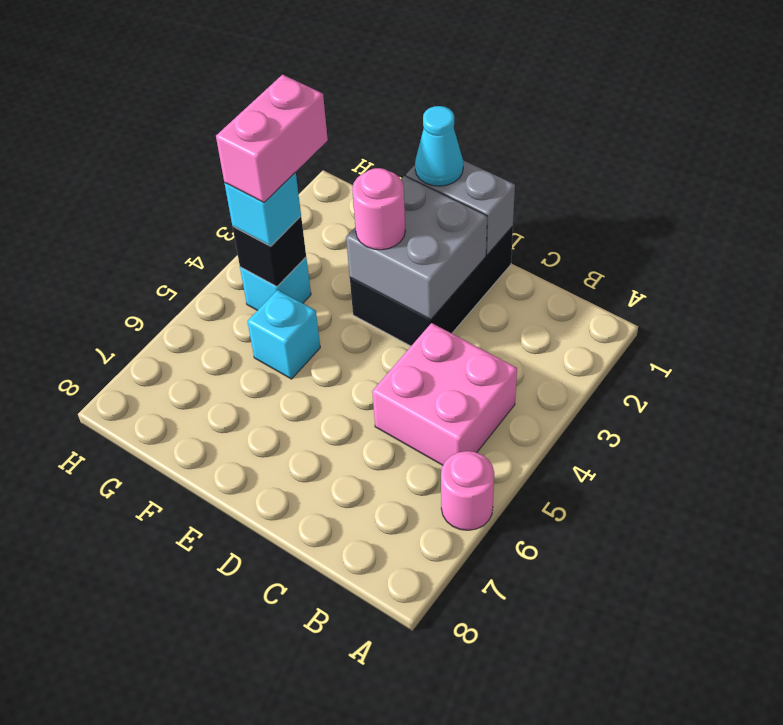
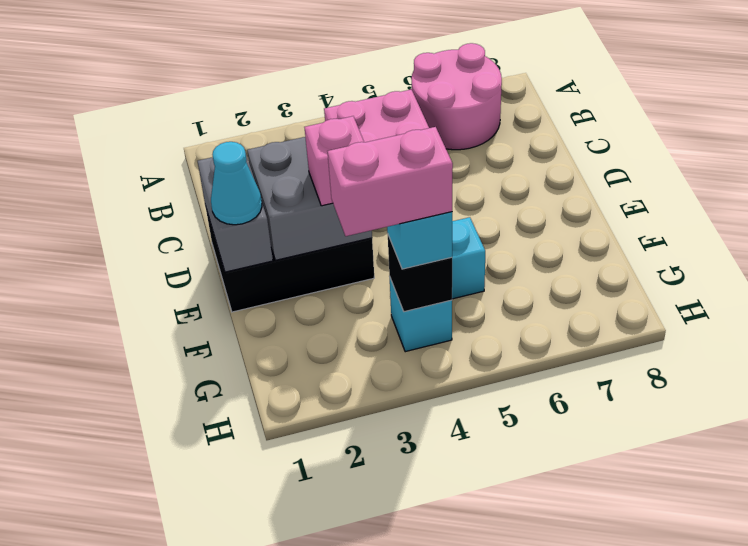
pink round brick A6 level 1 -> pink round brick A6:B7 level 1
pink round brick E3 level 3 -> pink brick E3 level 3

